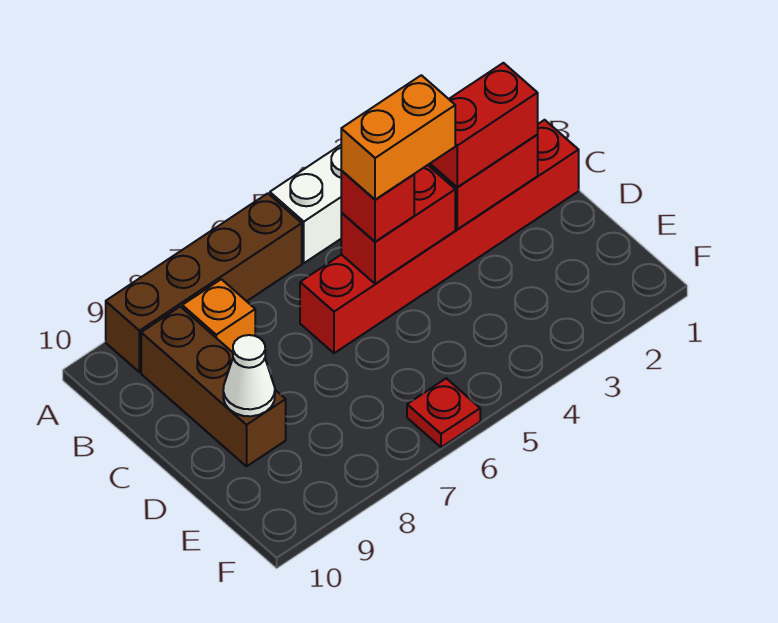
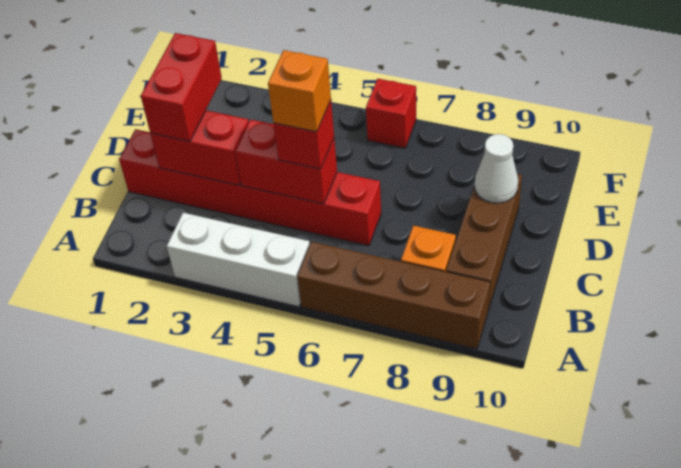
red brick C2:C3 level 3 -> red brick C2:D2 level 3
orange brick C4:C5 level 4 -> orange brick C5 level 4
red plate F6 level 1 -> red brick F6 level 1

